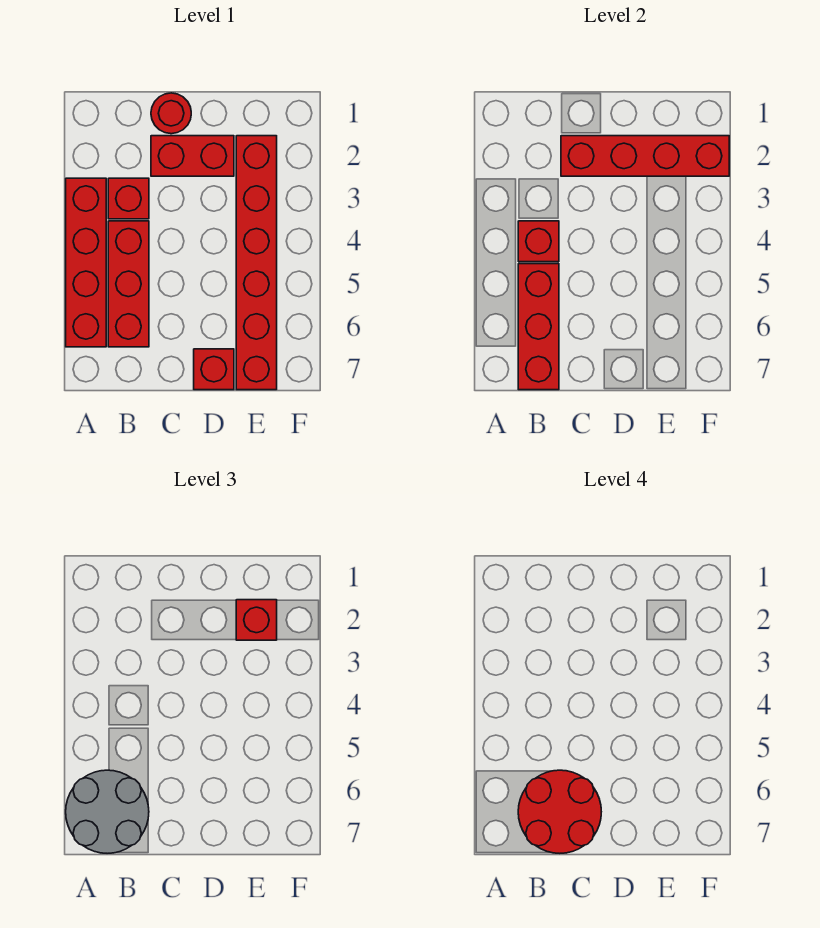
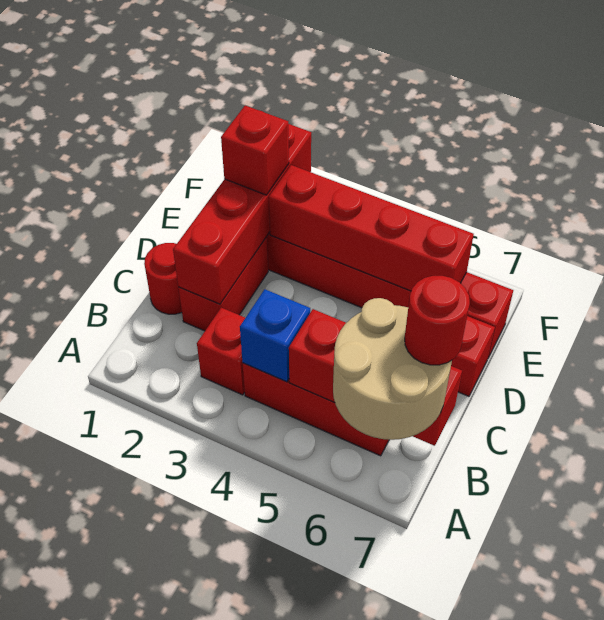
red brick A3:A6 level 1 -> red brick E3:E6 level 2
grey round brick A6:B7 level 3 -> tan round brick A6:B7 level 3
red brick B4 level 2 -> blue brick B4 level 2
red round brick B6:C7 level 4 -> red round brick B7 level 4

